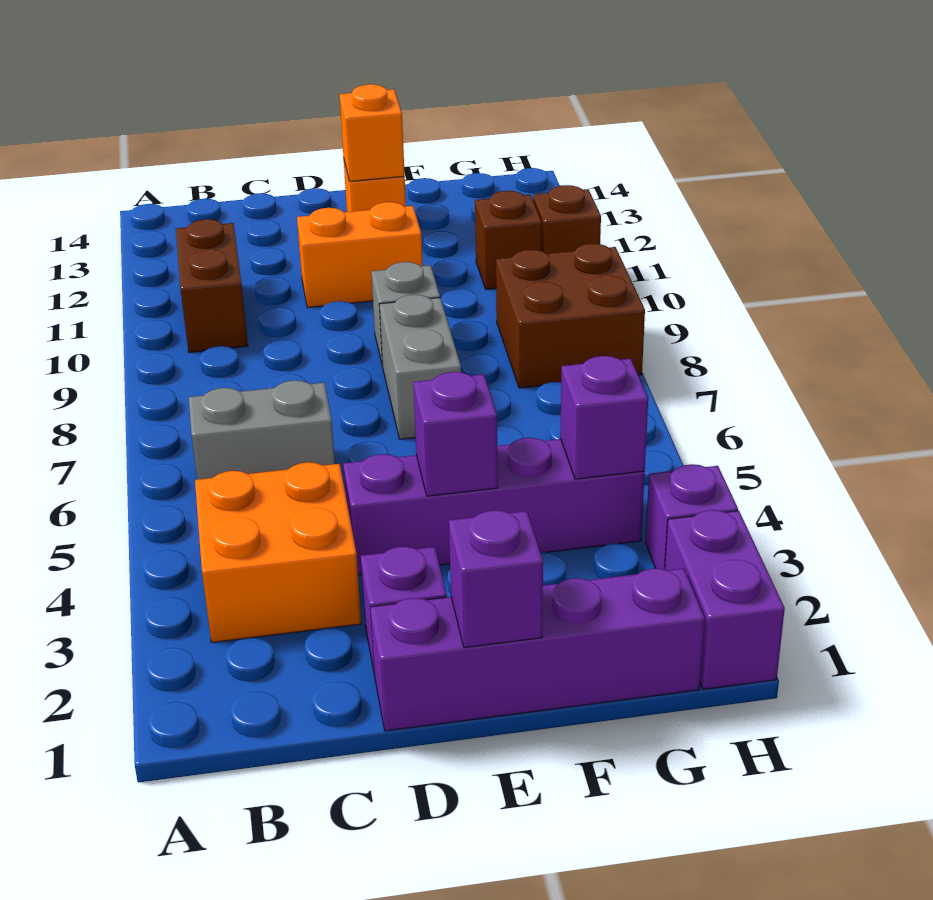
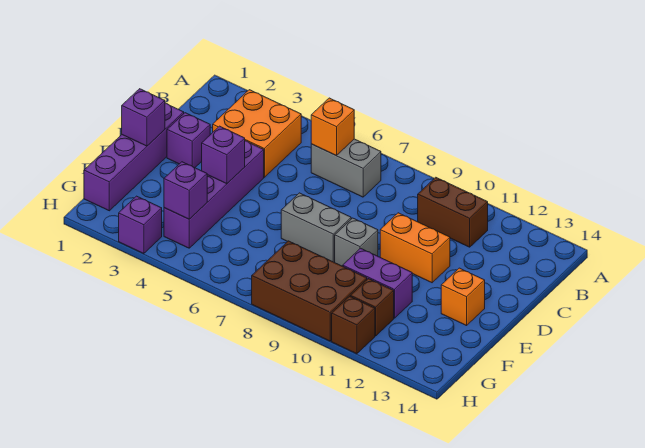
grey brick B6:C6 level 1 -> grey brick B6:B7 level 1
orange brick D11:E11 level 1 -> orange brick D10:D11 level 1
orange brick E13 level 2 -> orange brick B6 level 2
brown brick G8:H9 level 1 -> brown brick G8:H10 level 1
purple brick H1:H2 level 1 -> purple brick F10:F11 level 1

